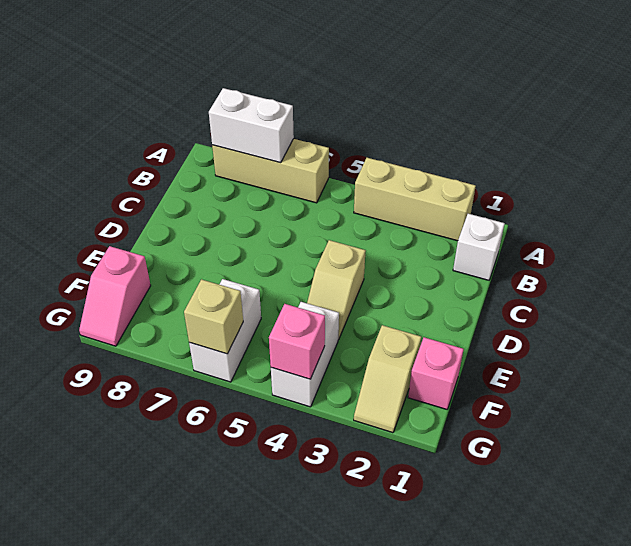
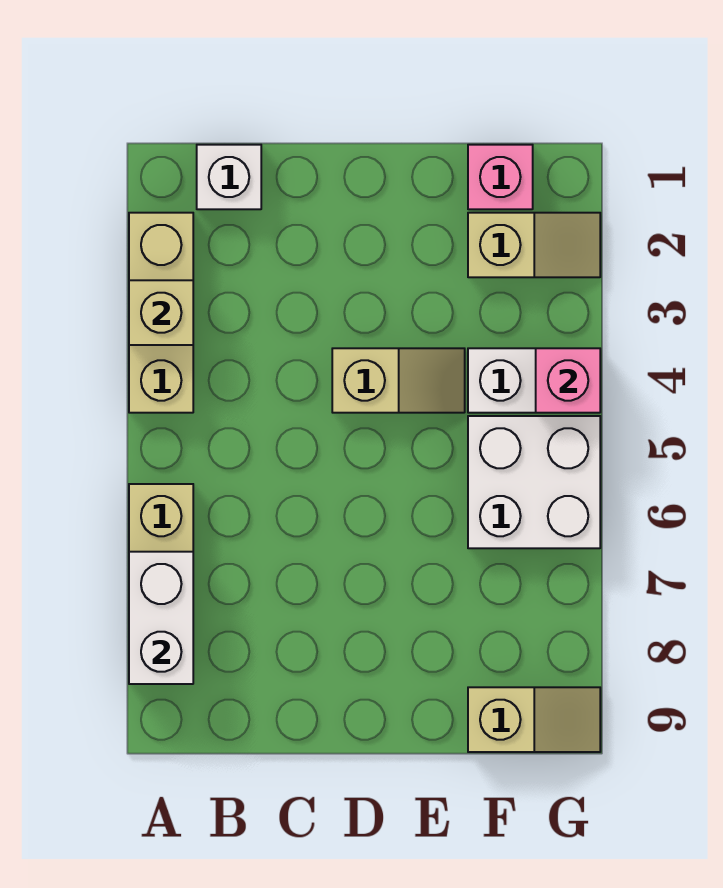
white brick F6:G6 level 1 -> white brick F5:G6 level 1
pink slope F9:G9 level 1 top F -> tan slope F9:G9 level 1 top F
tan brick G6 level 2 -> tan brick A3 level 2

